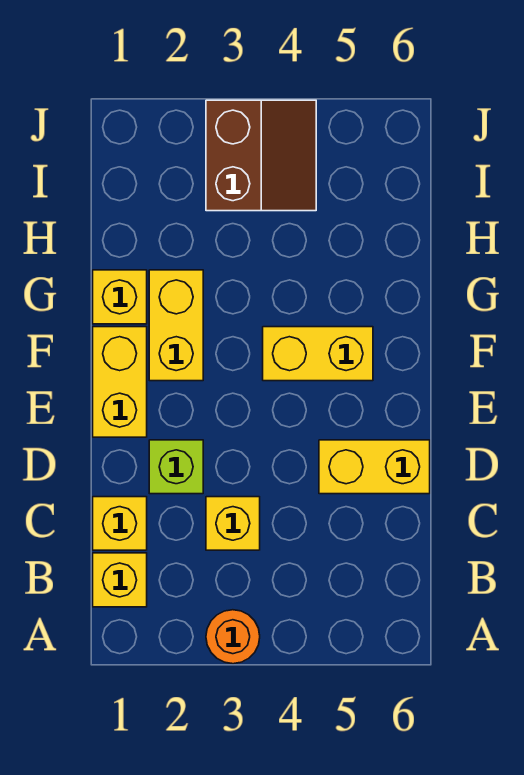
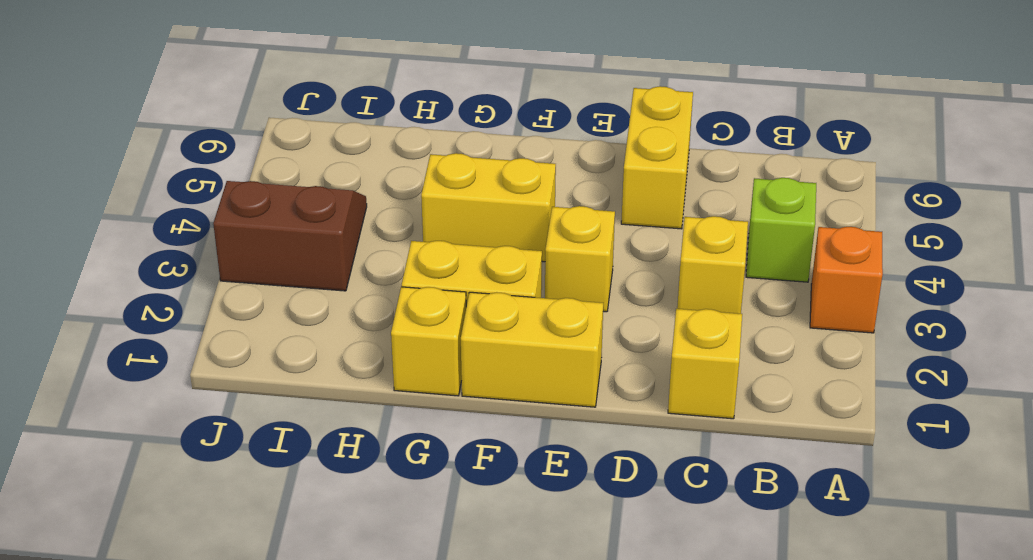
orange round brick A3 level 1 -> orange brick A3 level 1
yellow brick B1 level 1 -> yellow brick E3 level 1
lime brick D2 level 1 -> lime brick B4 level 1
yellow brick F4:F5 level 1 -> yellow brick F4:G4 level 1

